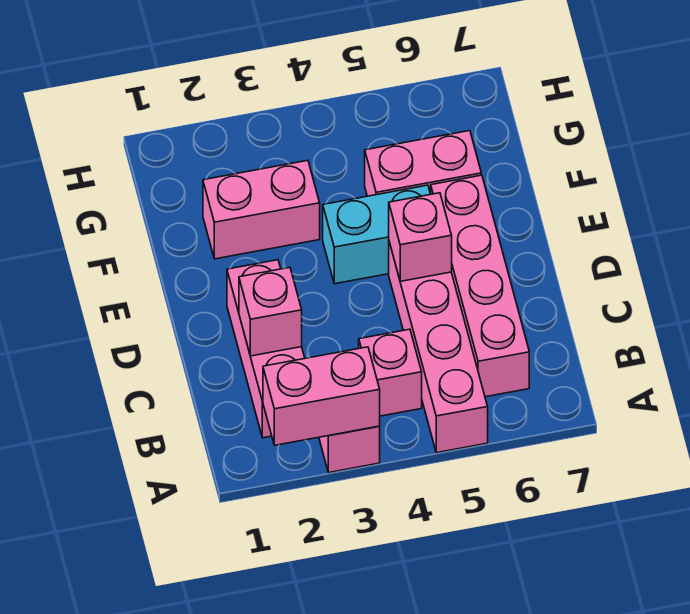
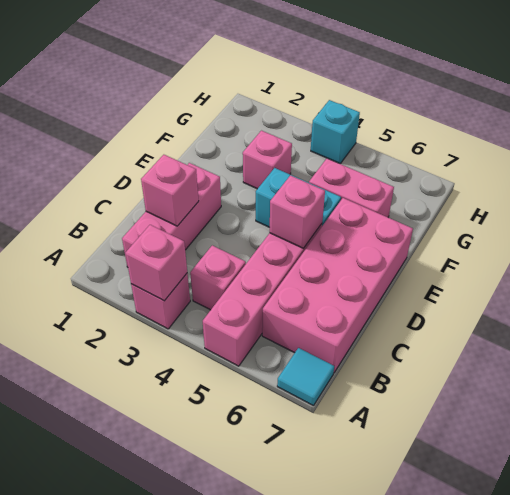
pink brick A2:A3 level 2 -> pink brick A3 level 2
none -> cyan tile A7 level 1
pink brick B6:E6 level 1 -> pink brick B6:E7 level 1
pink brick F2:F3 level 1 -> pink brick F3 level 1
none -> cyan brick H4 level 1

